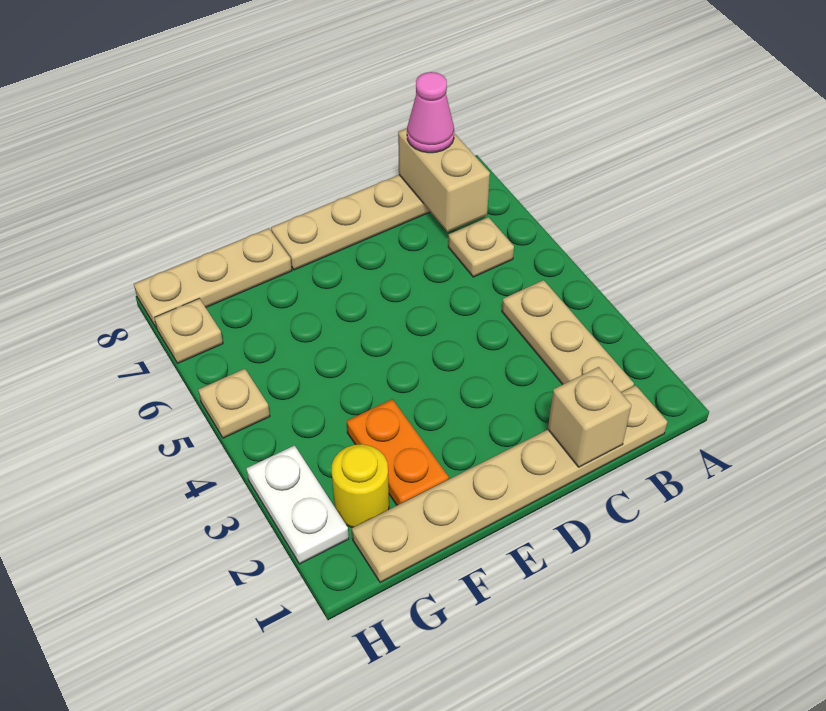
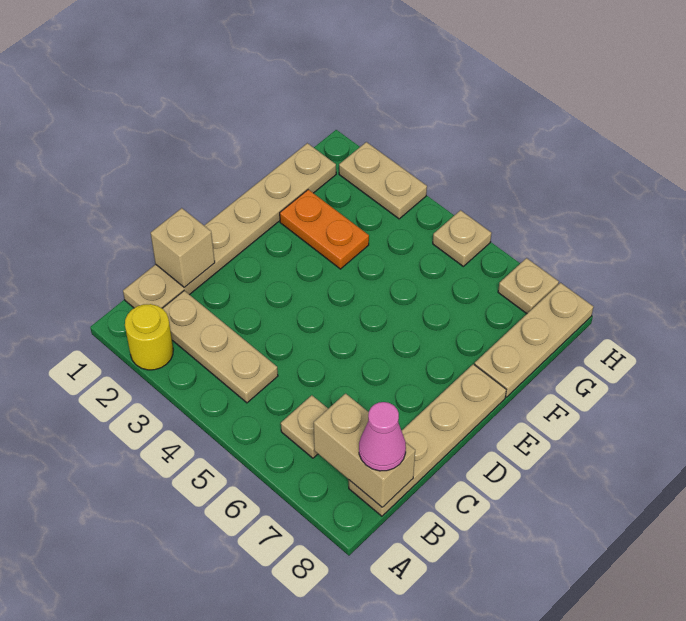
yellow round brick G2 level 1 -> yellow round brick A2 level 1
white plate H2:H3 level 1 -> tan plate H2:H3 level 1

